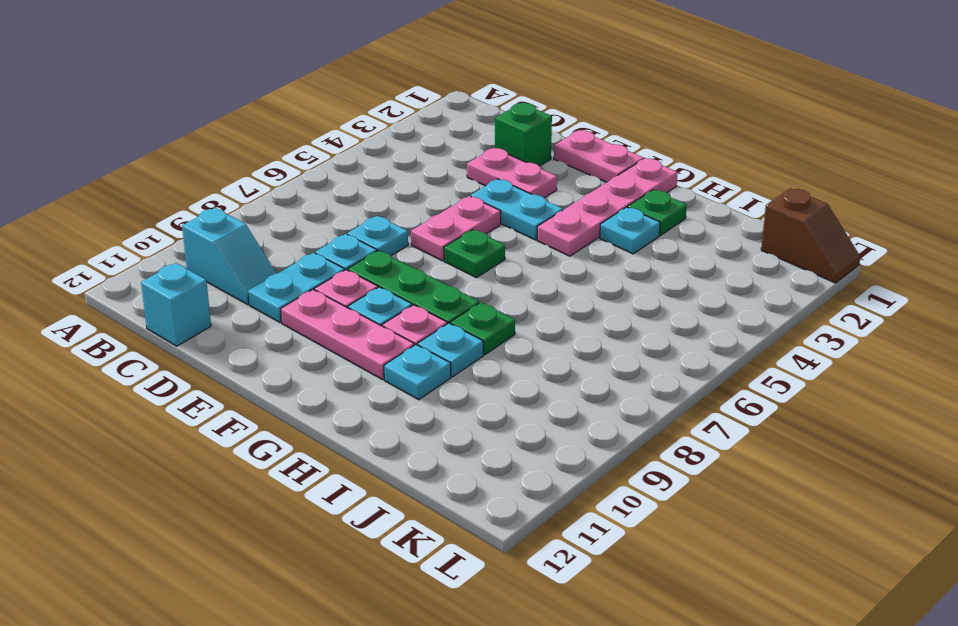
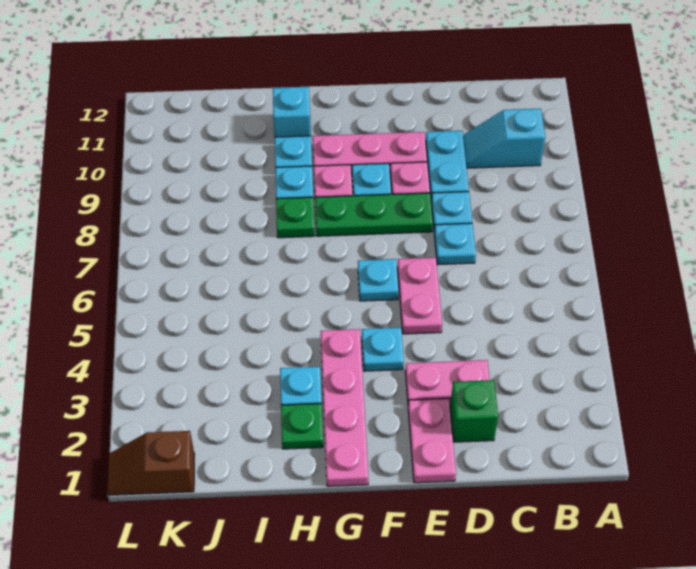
cyan brick C12 level 1 -> cyan brick H11 level 1
pink plate E1:F1 level 1 -> pink plate E1:E2 level 1
cyan plate E4:F4 level 1 -> cyan plate F4 level 1
green plate F6 level 1 -> cyan plate F6 level 1

